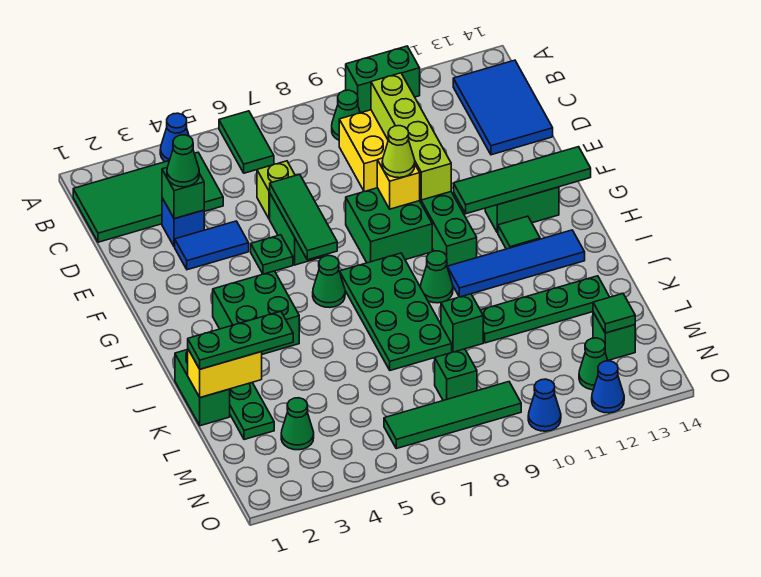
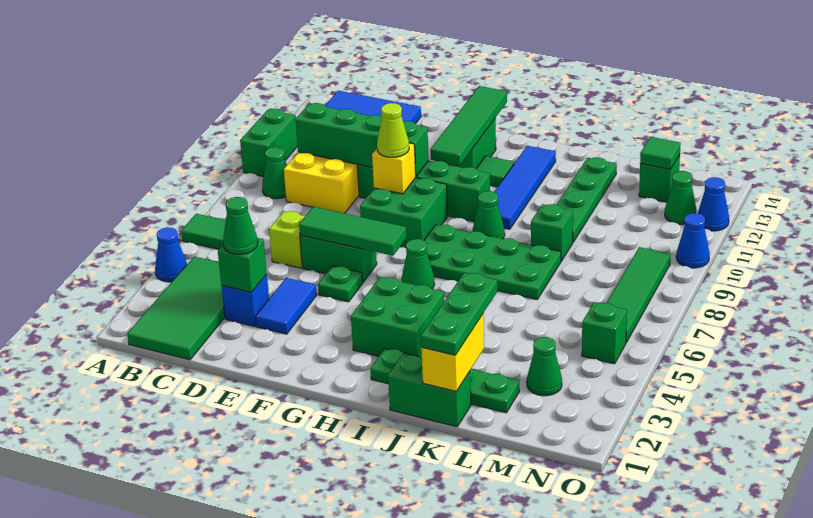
lime brick C10:F10 level 2 -> green brick C10:F10 level 2
green brick M8 level 1 -> green brick N5 level 1

